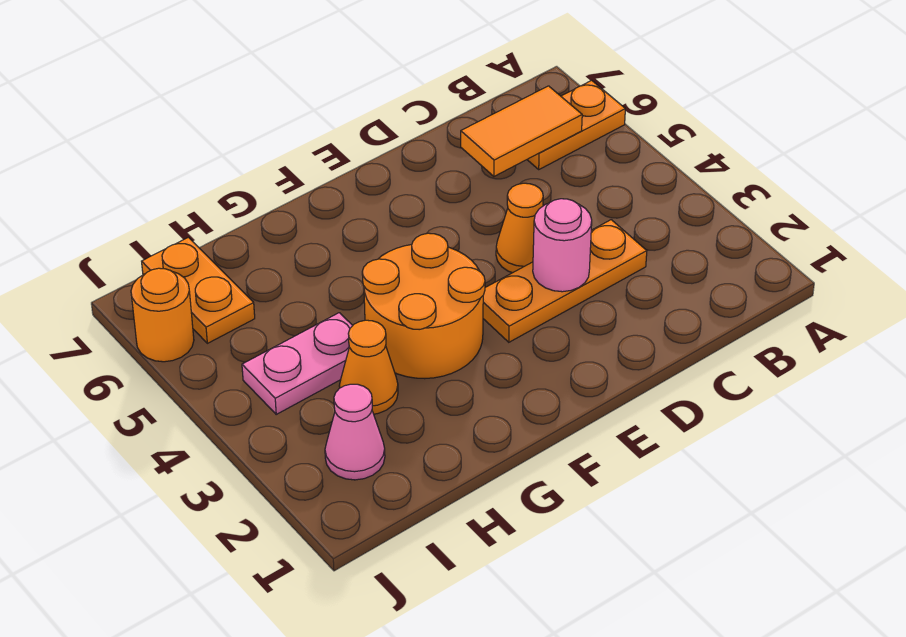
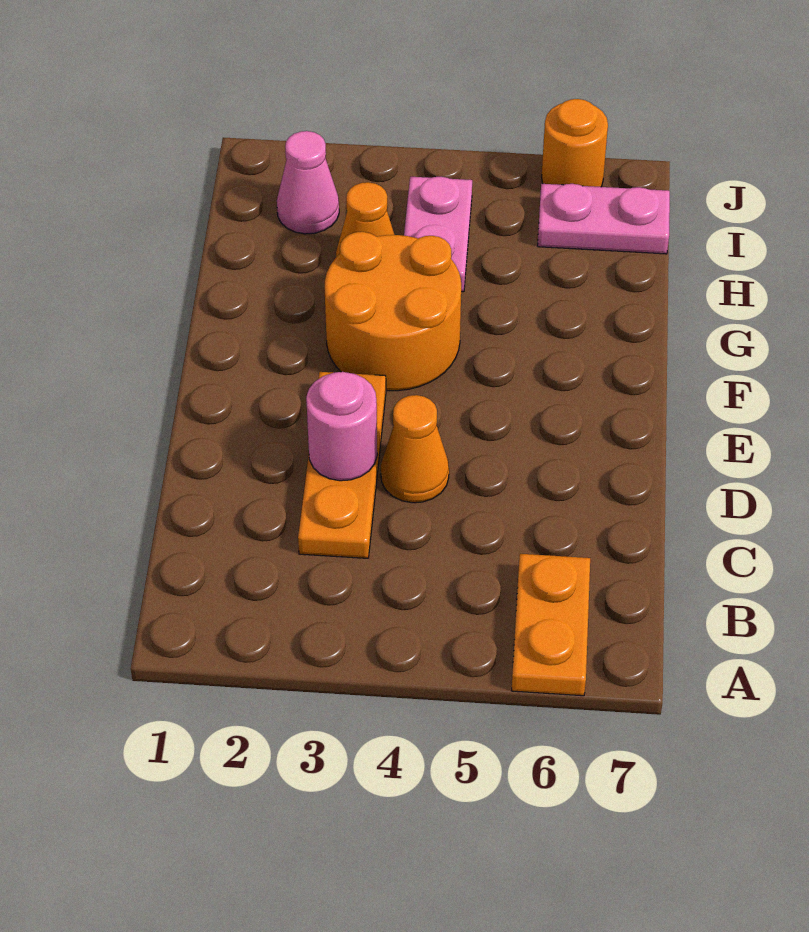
orange tile B6:C6 level 2 -> none
orange plate I6:I7 level 1 -> pink plate I6:I7 level 1

